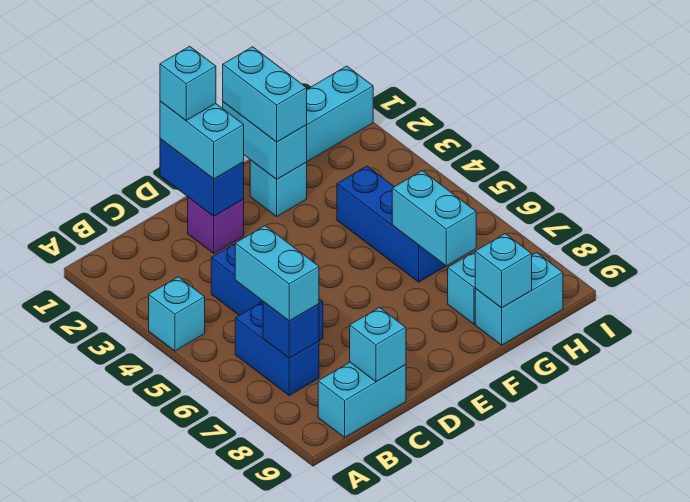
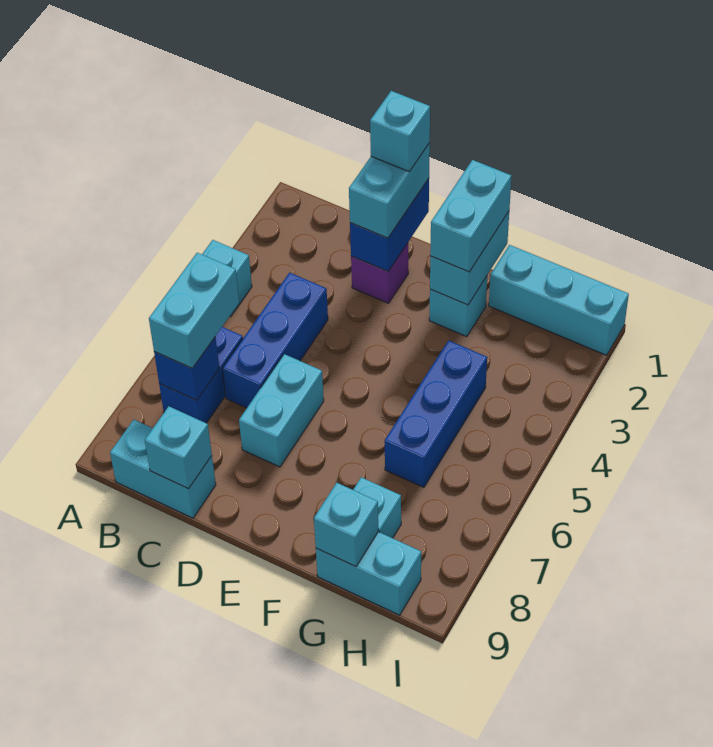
cyan brick G6:G7 level 2 -> cyan brick D6:D7 level 1

